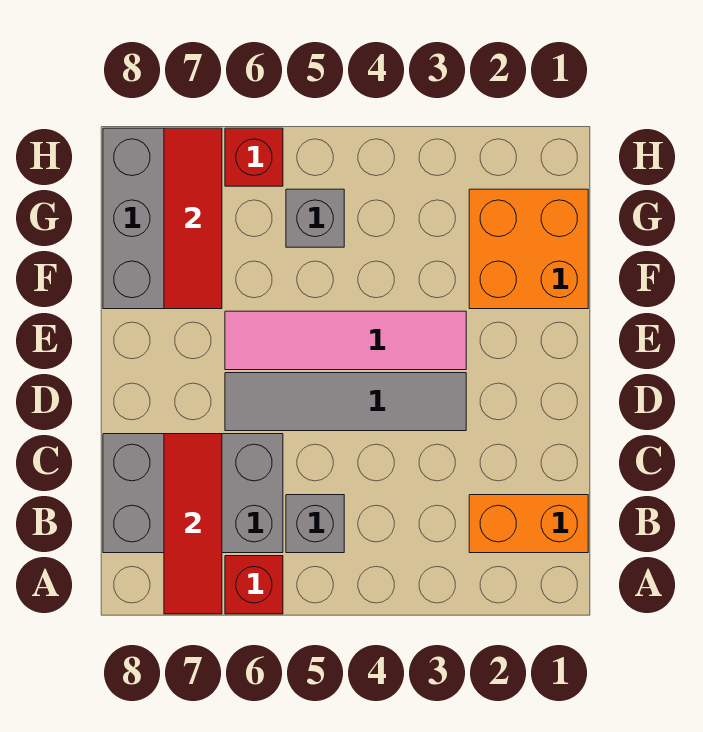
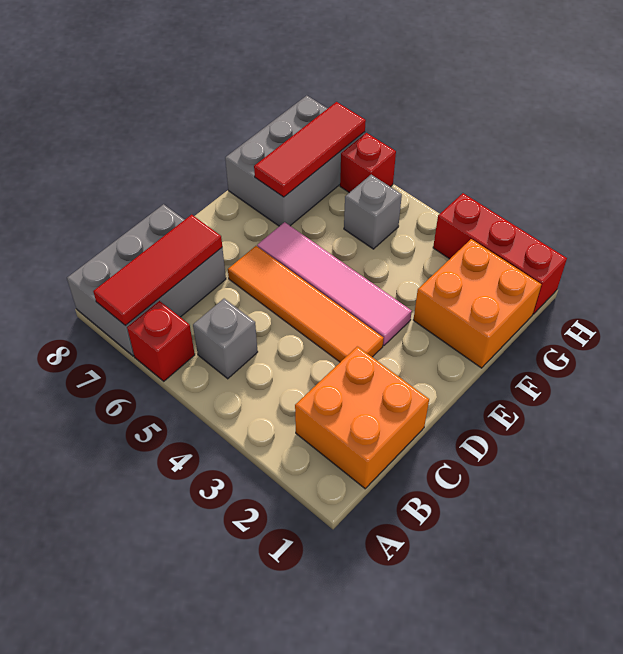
orange brick B1:B2 level 1 -> orange brick B1:C2 level 1
grey brick B6:C8 level 1 -> grey brick A7:C8 level 1
grey tile D3:D6 level 1 -> orange tile D3:D6 level 1
none -> red brick H1:H3 level 1

